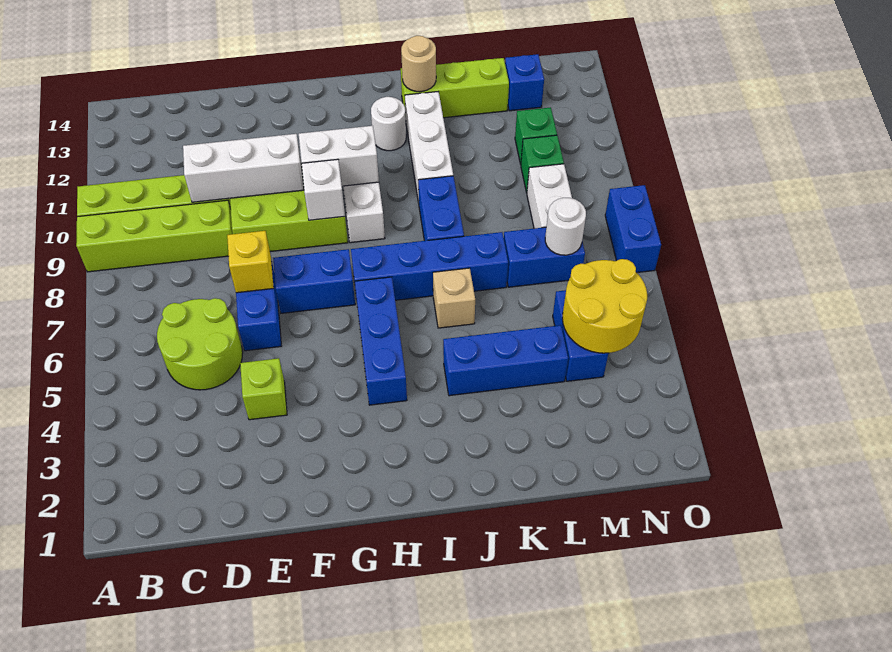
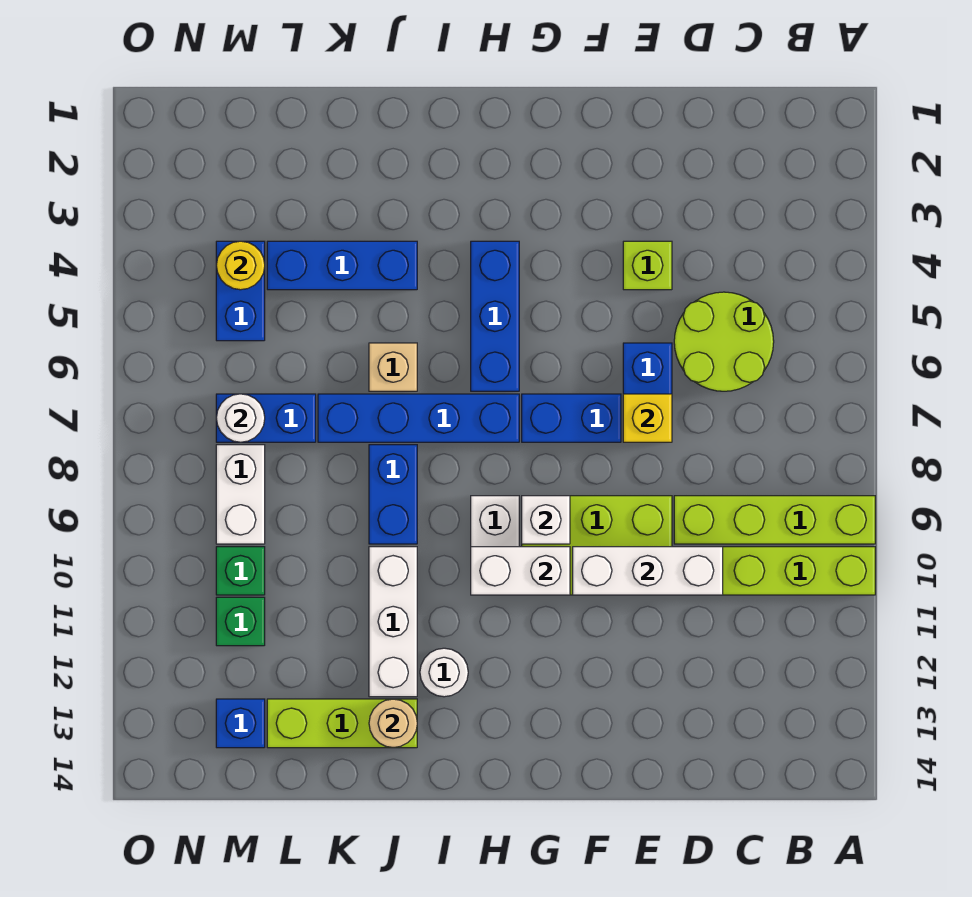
yellow round brick M4:N5 level 2 -> yellow round brick M4 level 2
blue brick O7:O8 level 1 -> none

